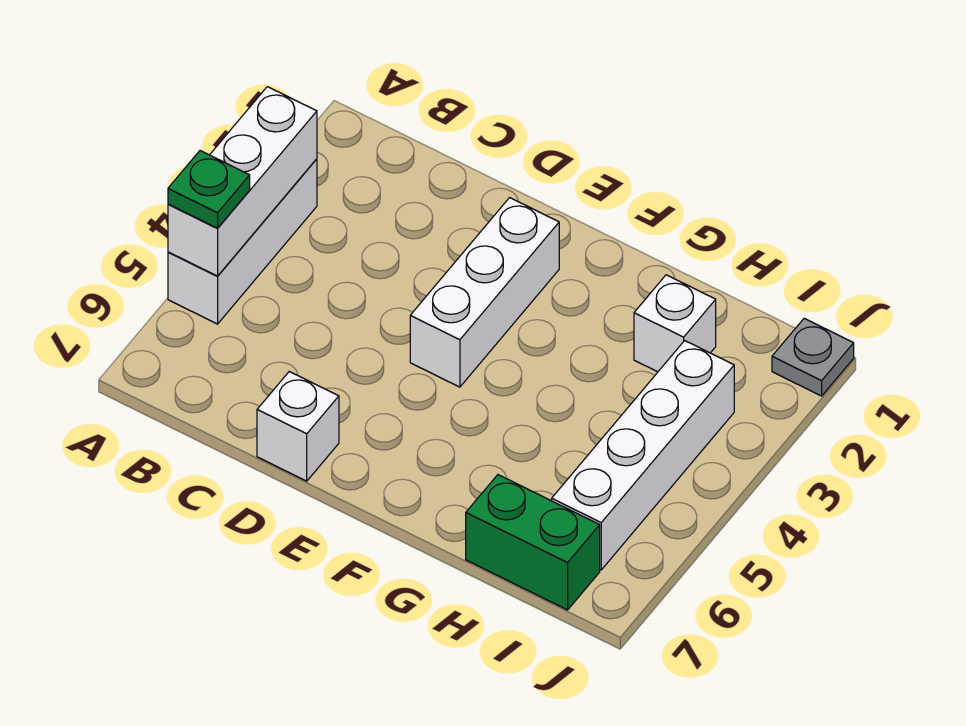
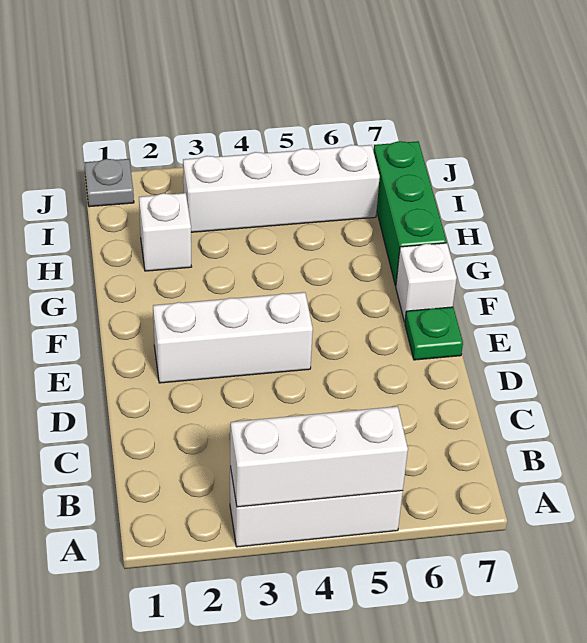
green plate A5 level 3 -> green plate E7 level 1
white brick D7 level 1 -> white brick F7 level 1
green brick H7:I7 level 1 -> green brick G7:I7 level 1

